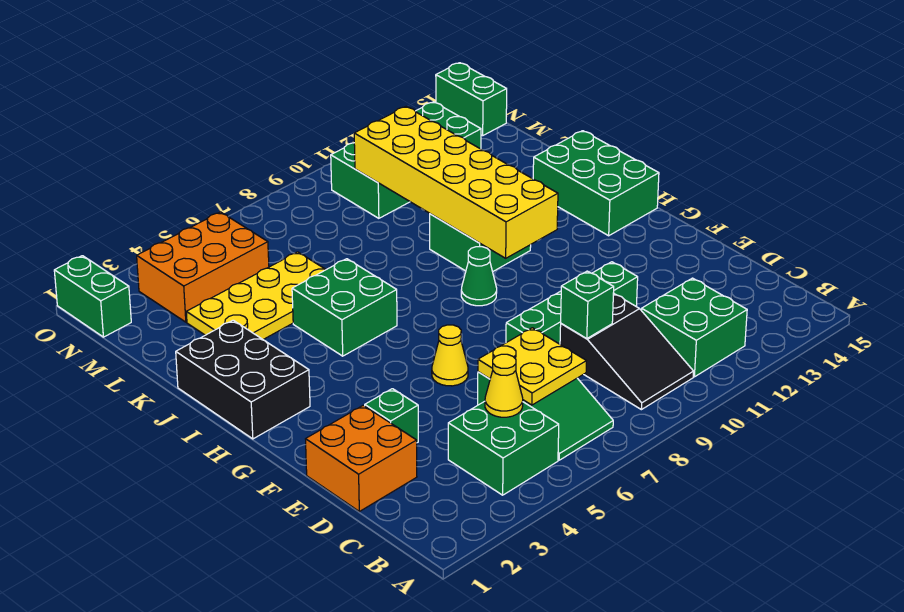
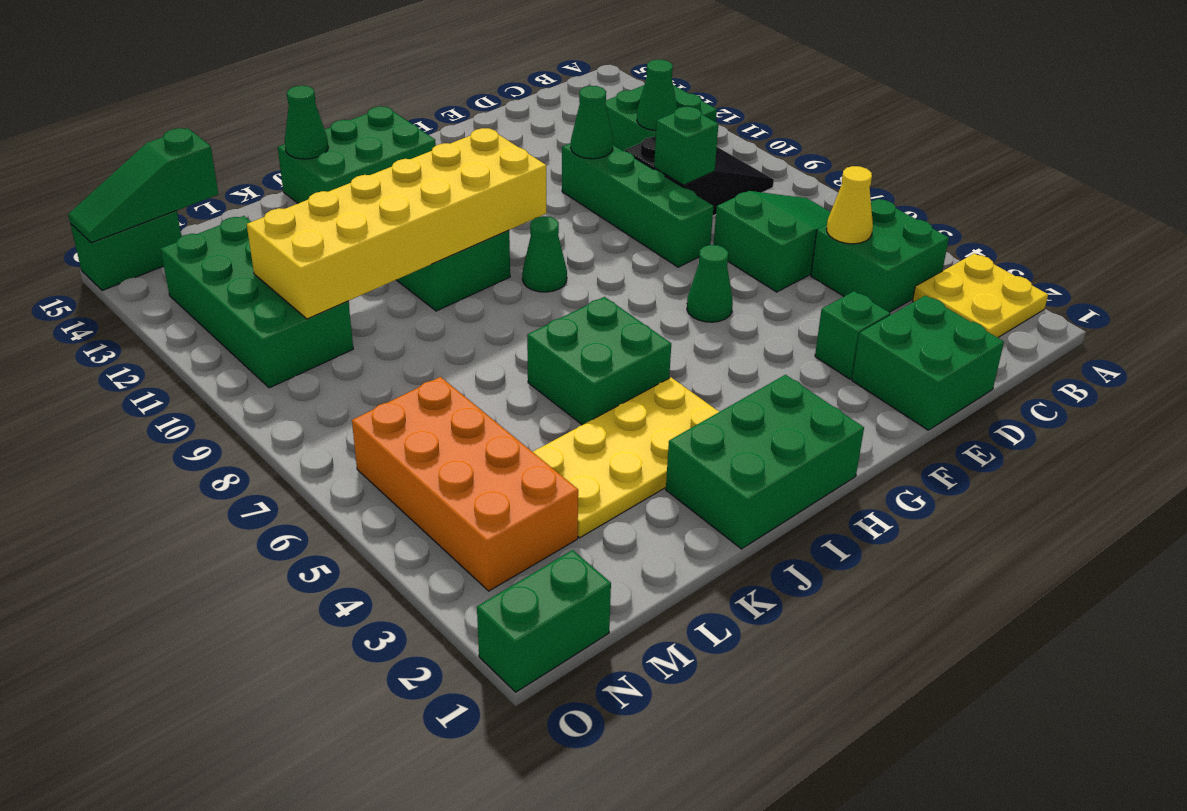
yellow plate C6:D7 level 2 -> yellow plate A2:B3 level 1
none -> green cone C11 level 2
orange brick D1:E2 level 1 -> green brick D1:E2 level 1
none -> green cone E11 level 2
yellow cone F6 level 1 -> green cone F6 level 1
black brick H1:J2 level 1 -> green brick H1:J2 level 1
none -> green cone J15 level 2
yellow plate K3:L6 level 1 -> yellow plate I3:L4 level 1
orange brick M3:N5 level 1 -> orange brick M3:N6 level 1
none -> green slope M15:O15 level 2 top M

